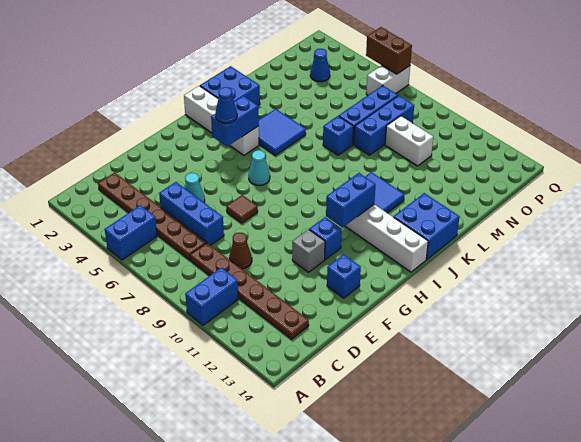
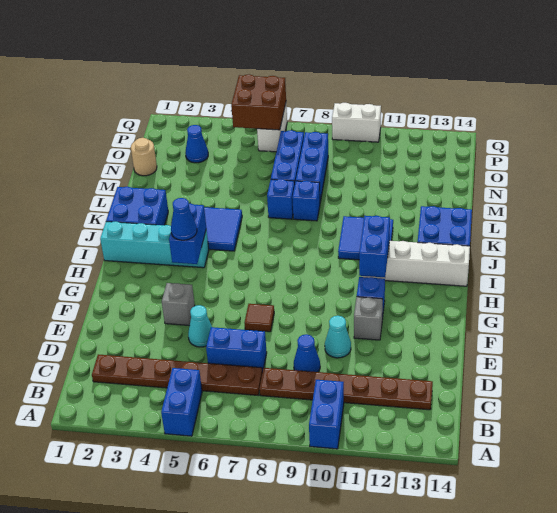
blue brick D5:D7 level 1 -> blue brick D6:D7 level 1
brown cone D9 level 1 -> blue cone D9 level 1
none -> grey brick F4 level 1
blue brick F13 level 1 -> blue brick L8 level 1
cyan cone H6 level 1 -> cyan cone E10 level 1
white brick I1:I4 level 1 -> cyan brick I1:I4 level 1
none -> tan round brick N1 level 1
white brick N9:N10 level 1 -> white brick Q9:Q10 level 1
brown brick Q5:Q6 level 2 -> brown brick P5:Q6 level 2

